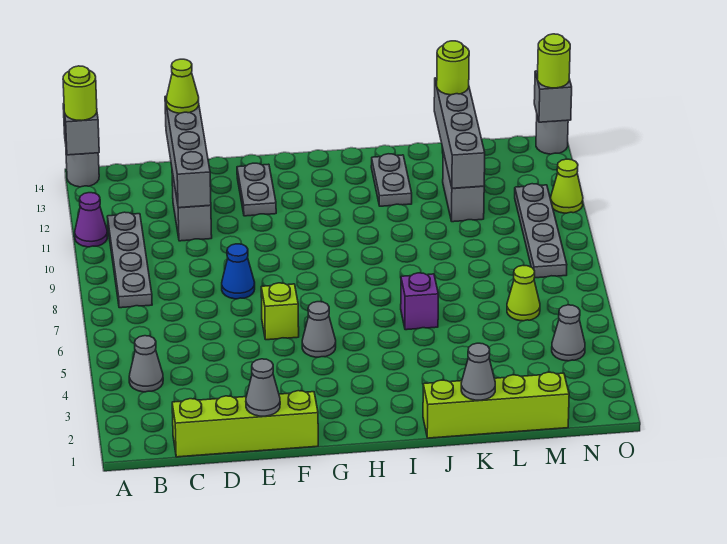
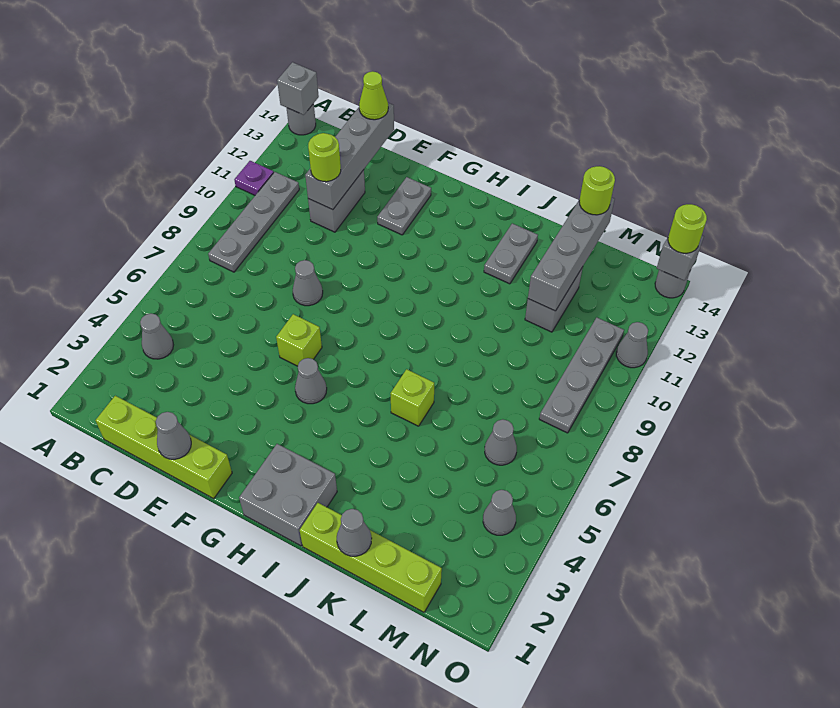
purple cone A11 level 1 -> purple plate A11 level 1
lime round brick A14 level 3 -> lime round brick D11 level 3
blue cone E8 level 1 -> grey cone E8 level 1
none -> grey brick H1:I2 level 1
purple brick J6 level 1 -> lime brick J6 level 1
lime cone M6 level 1 -> grey cone M6 level 1
lime cone O11 level 1 -> grey cone O11 level 1

